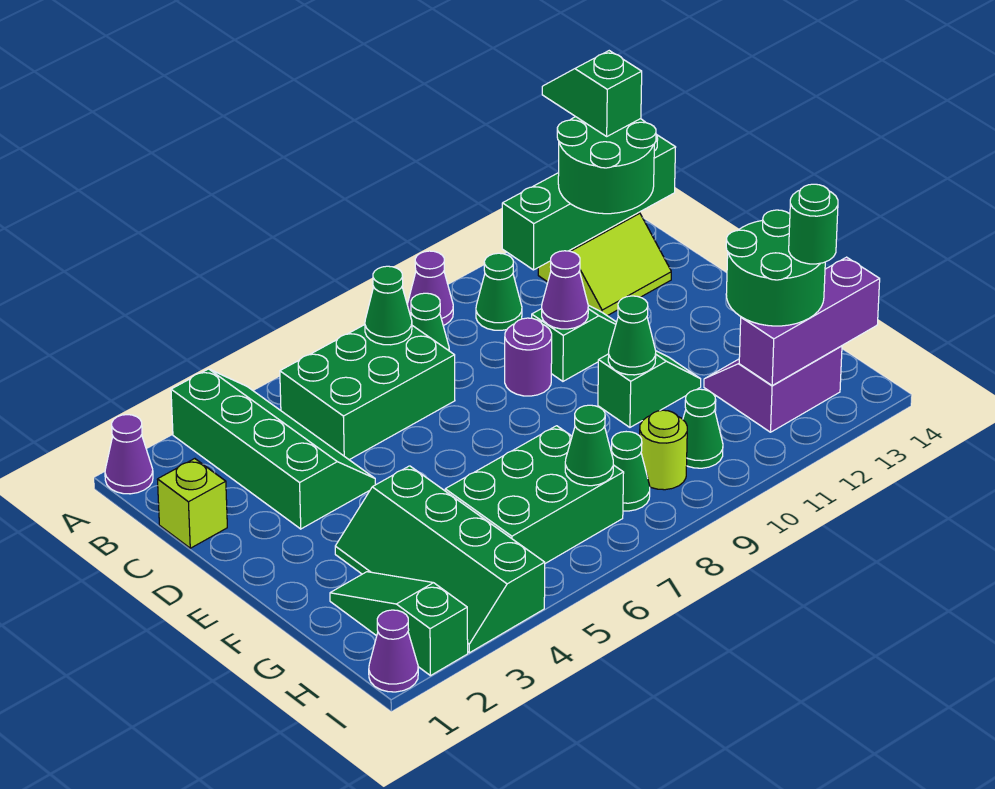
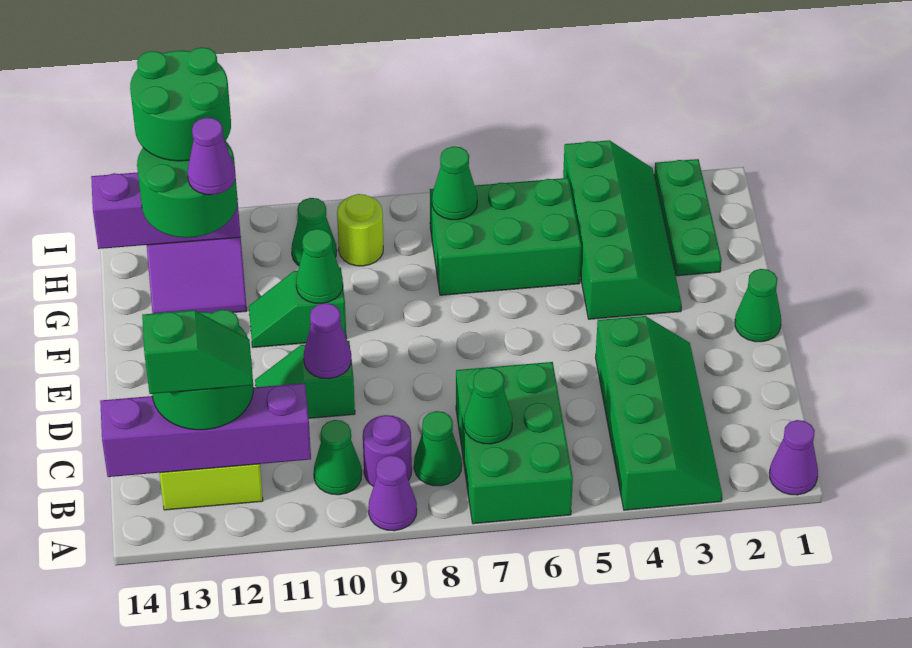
green slope A3:D4 level 1 top 3 -> green slope A3:D4 level 1 top 4
green slope A13:B13 level 4 top B -> green slope B12:B13 level 4 top 13
green brick B5:C7 level 1 -> green brick A6:C7 level 1
green brick B11:B14 level 2 -> purple brick B11:B14 level 2
lime brick C1 level 1 -> none
purple round brick D9 level 1 -> purple round brick B9 level 1
green slope G2:I2 level 1 top I -> green plate G2:I2 level 1
green cone H8 level 1 -> green cone E1 level 1
green round brick H13 level 4 -> green round brick H12:I13 level 4
purple cone I1 level 1 -> purple cone G12 level 4

